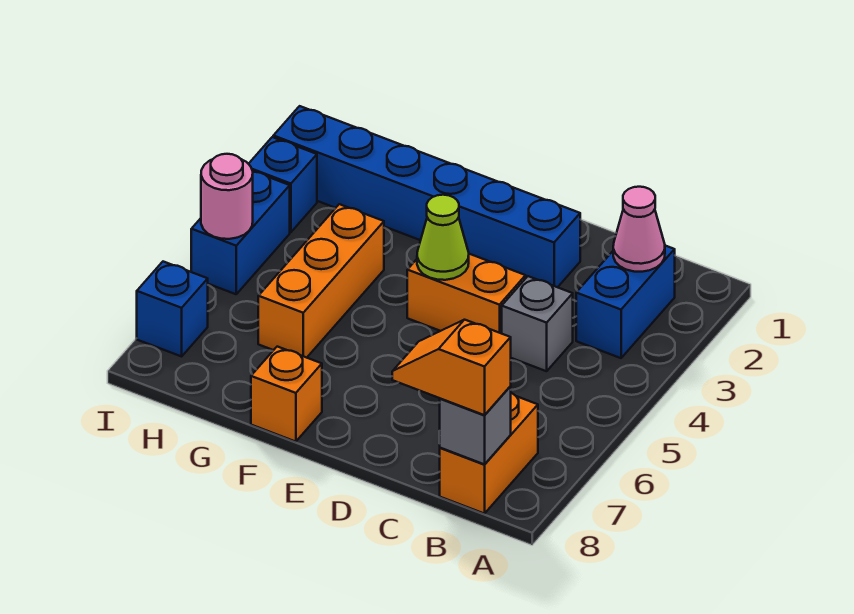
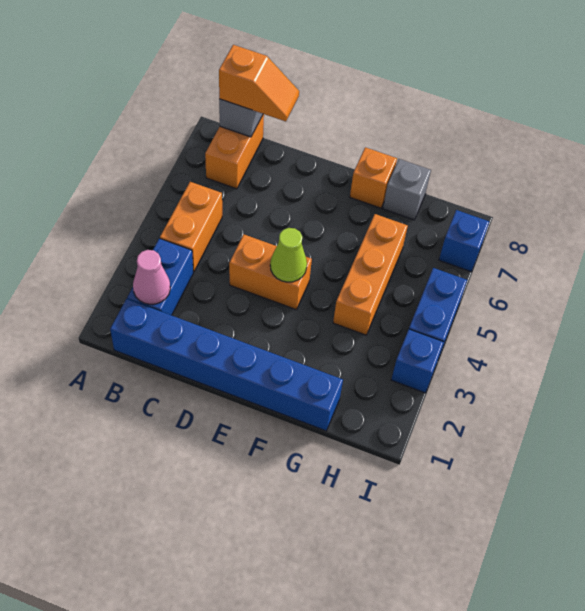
none -> orange brick B4:B5 level 1
grey brick C4 level 1 -> grey brick G8 level 1
blue brick D2:I2 level 1 -> blue brick B1:G1 level 1
pink round brick I5 level 2 -> none

